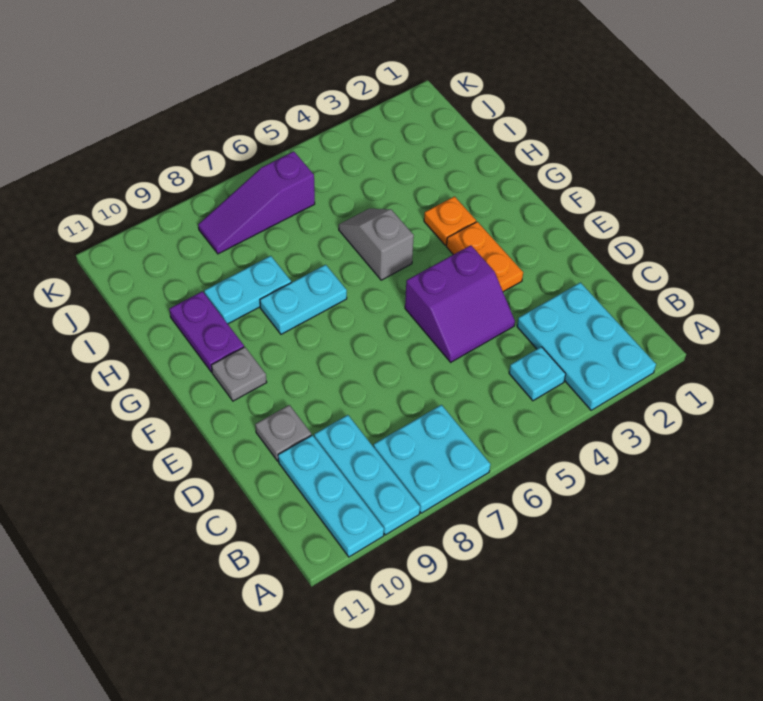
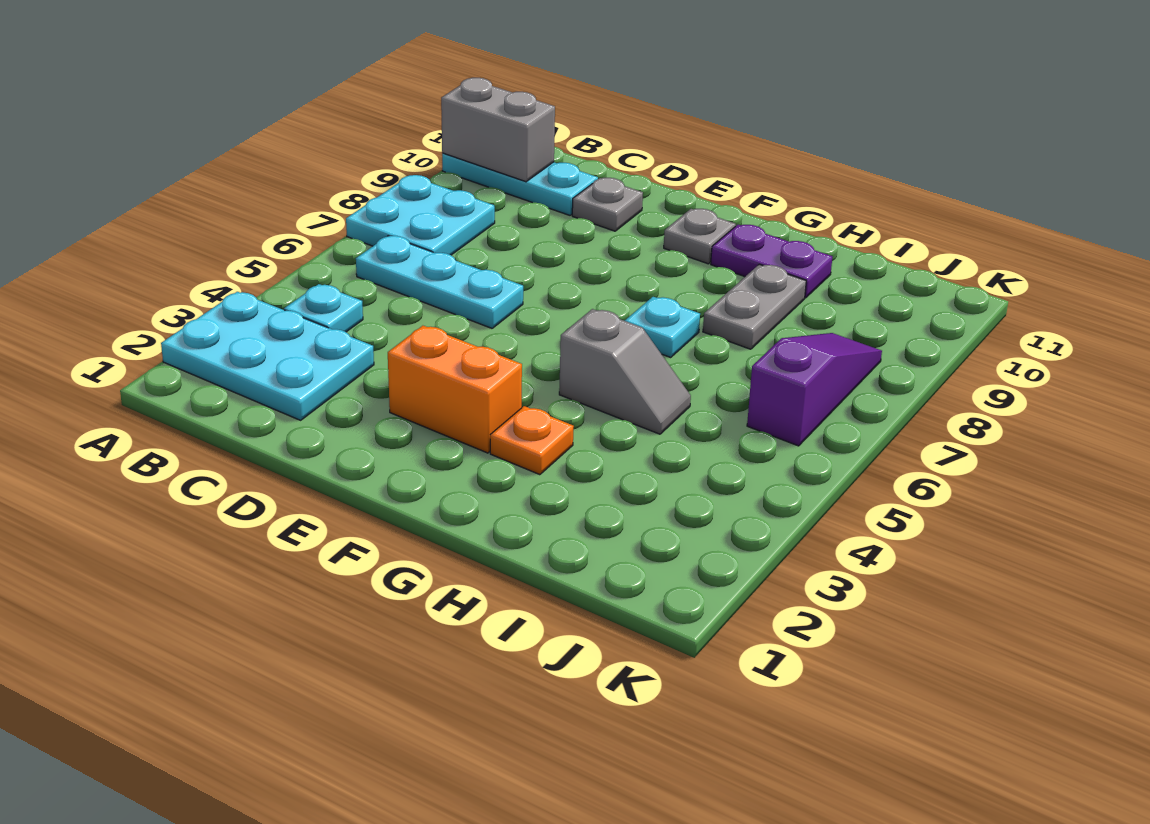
cyan plate A9:C9 level 1 -> cyan plate B6:D6 level 1
none -> grey brick A10:B10 level 2
purple slope D4:E5 level 1 top E -> none
orange plate E3:F3 level 1 -> orange brick E3:F3 level 1
cyan plate G7:G8 level 1 -> cyan plate G7 level 1
cyan plate H8:H9 level 1 -> grey plate H8:H9 level 1

